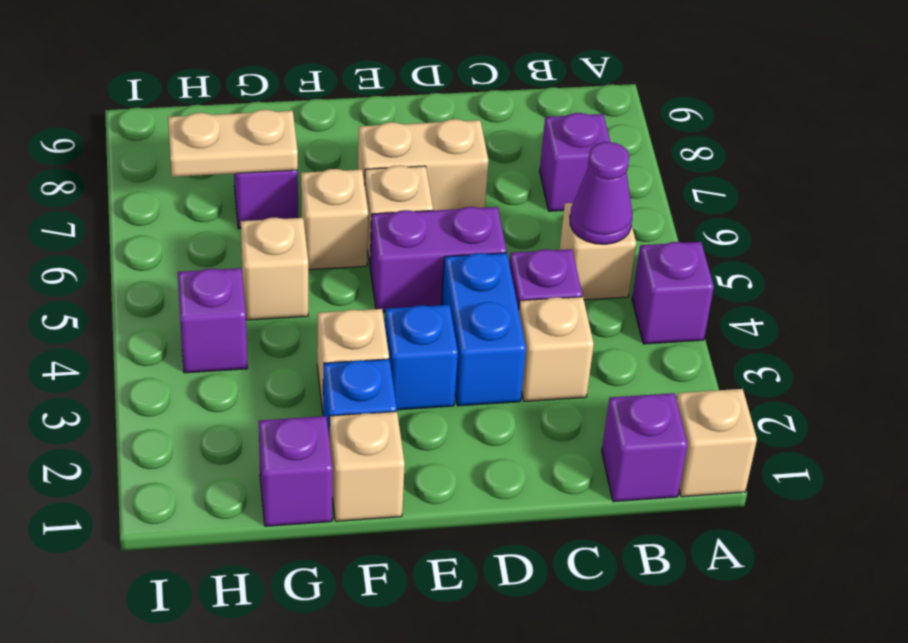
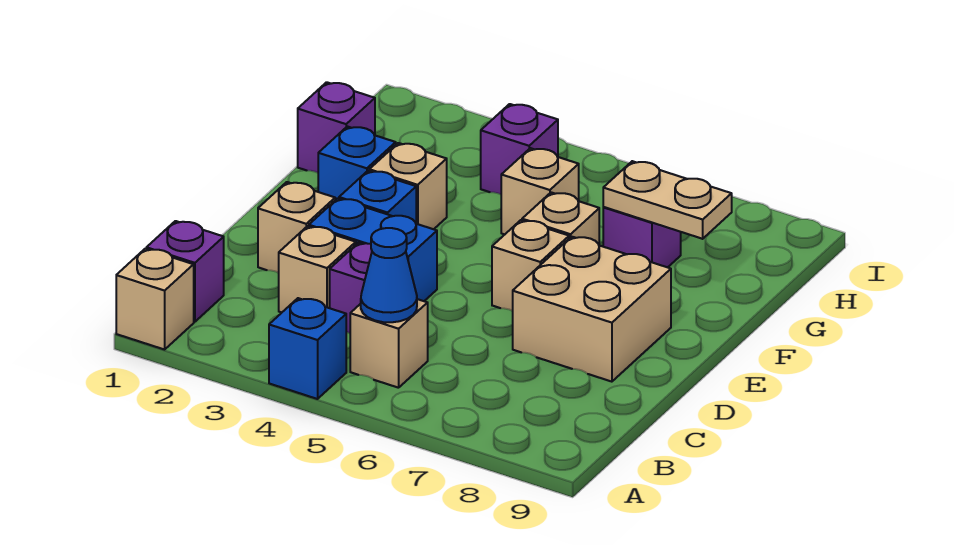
purple brick A4 level 1 -> blue brick A4 level 1
purple cone B5 level 2 -> blue cone B5 level 2
purple brick B7 level 1 -> none
purple brick D5:E5 level 1 -> none
tan brick D7:E7 level 1 -> tan brick D7:E8 level 1
tan brick F1 level 1 -> tan brick D2 level 1
tan plate G7:H7 level 2 -> tan plate G7:G8 level 2

